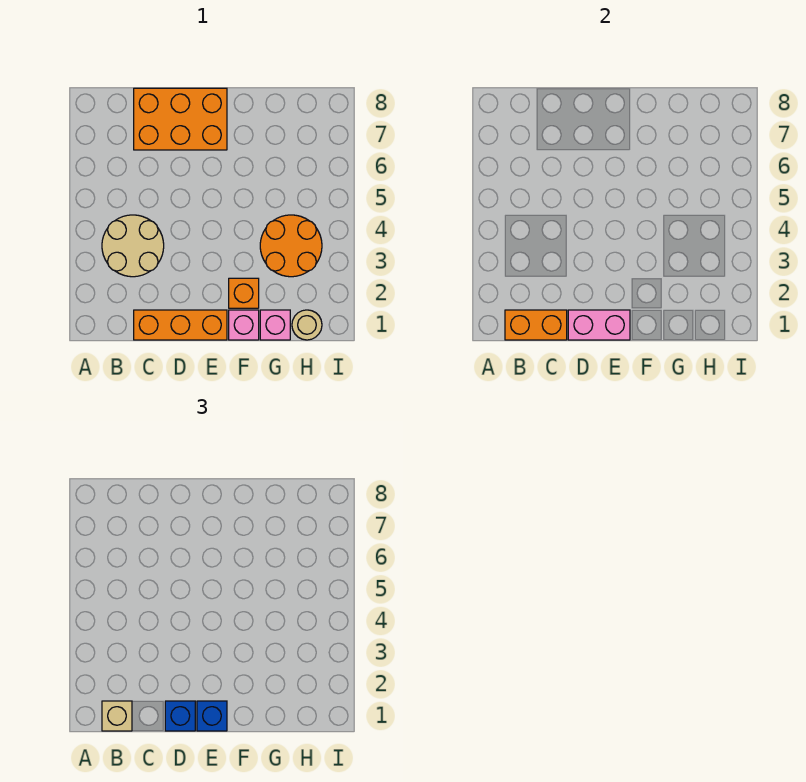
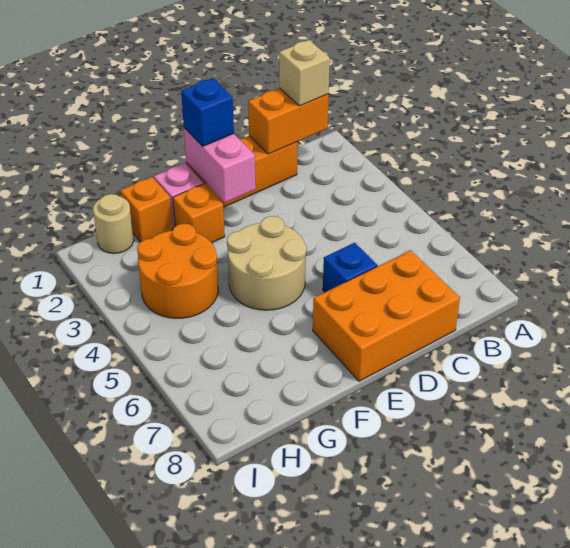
tan round brick B3:C4 level 1 -> tan round brick E4:F5 level 1
pink brick D1:E1 level 2 -> pink brick E1:E2 level 2
blue brick D1 level 3 -> blue brick D6 level 1
pink brick G1 level 1 -> orange brick G1 level 1

